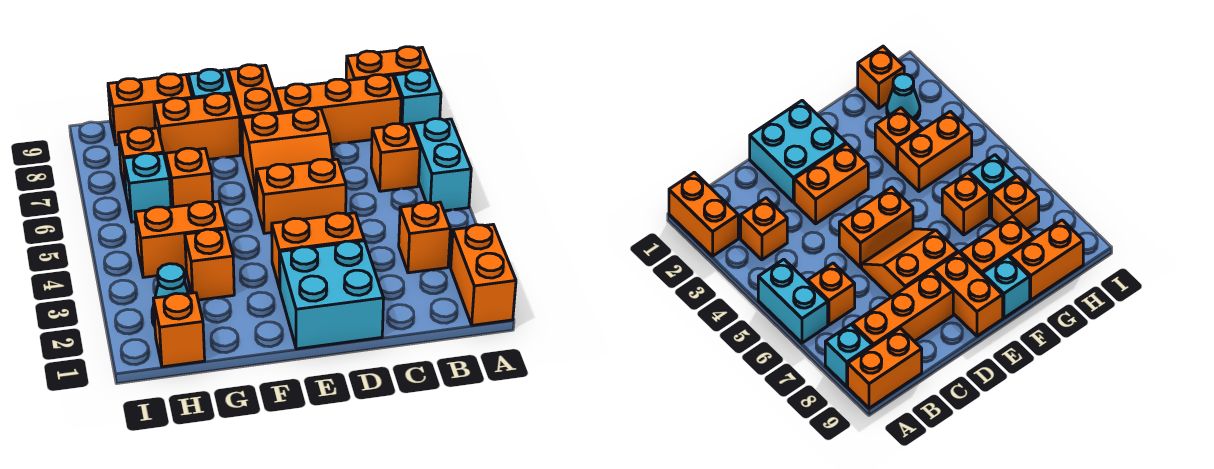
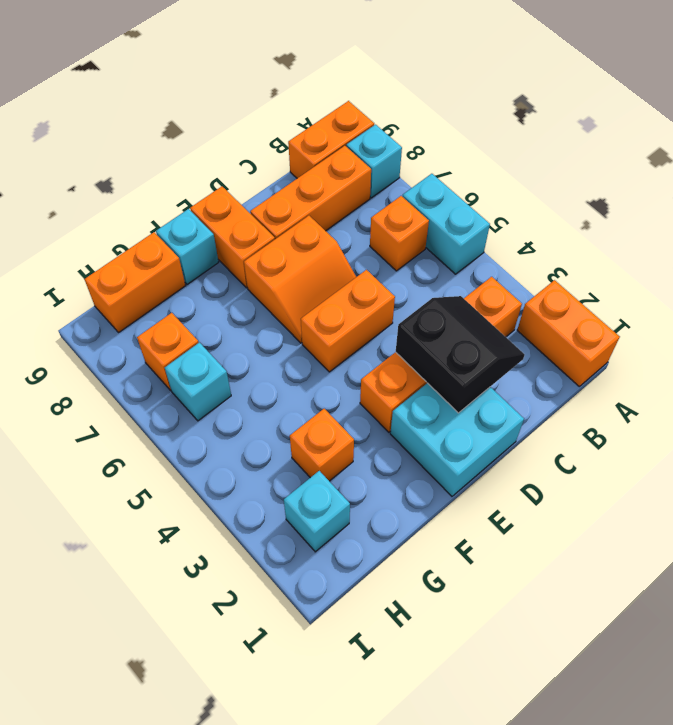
none -> black slope C2:D3 level 2 top D
orange brick F8:G8 level 1 -> none
orange brick G4:H4 level 1 -> none
orange brick G6 level 1 -> none
orange brick H1 level 1 -> none
cyan cone H2 level 1 -> cyan brick H2 level 1

